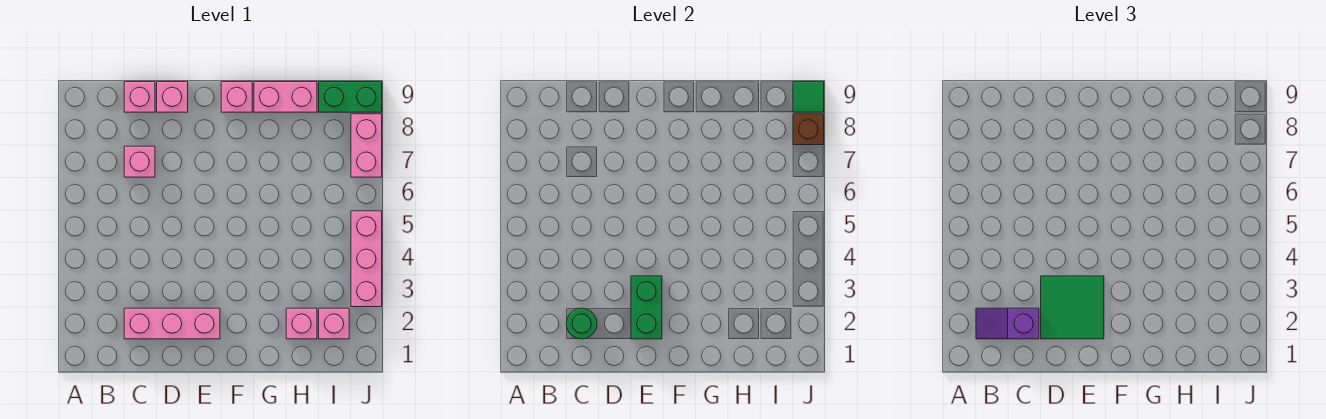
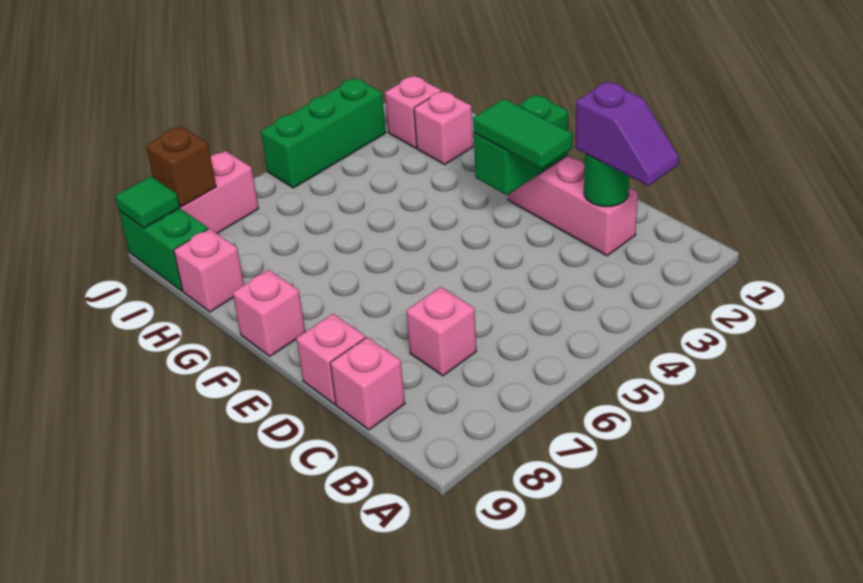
green tile D2:E3 level 3 -> green tile D3:E3 level 3
pink brick G9:H9 level 1 -> pink brick H9 level 1
pink brick J3:J5 level 1 -> green brick J3:J5 level 1

